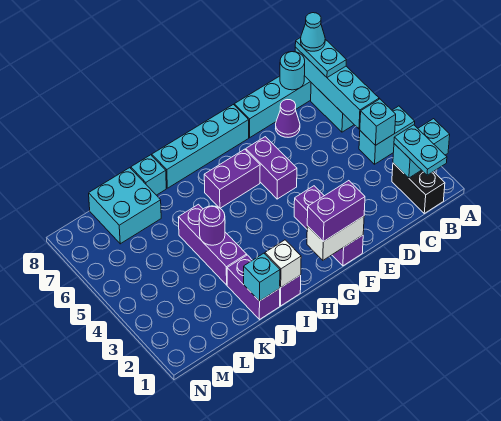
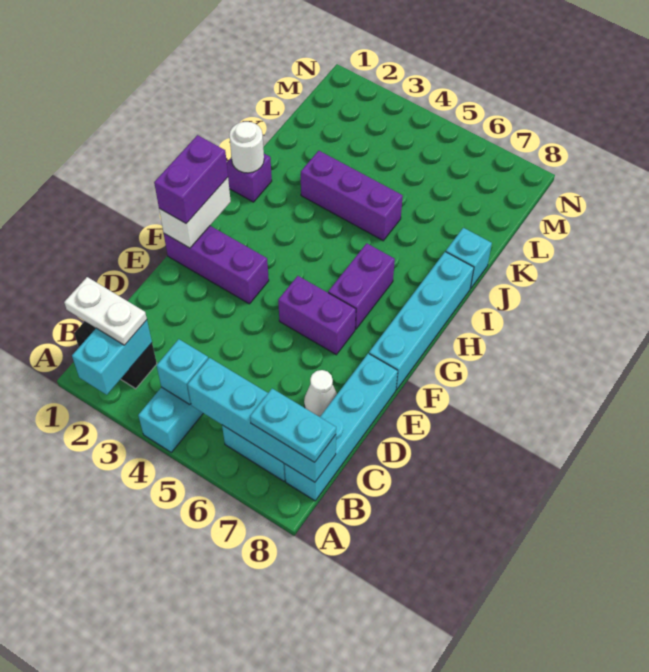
cyan plate B1:B2 level 3 -> white plate B1:B2 level 3
cyan cone B8 level 4 -> none
cyan round brick C8 level 2 -> none
purple cone D7 level 1 -> white cone D7 level 1
white brick I1 level 2 -> white round brick I1 level 2
purple brick J1:J2 level 1 -> none
cyan brick J1 level 2 -> none
purple round brick J4 level 2 -> none
cyan brick K7:L8 level 1 -> none

